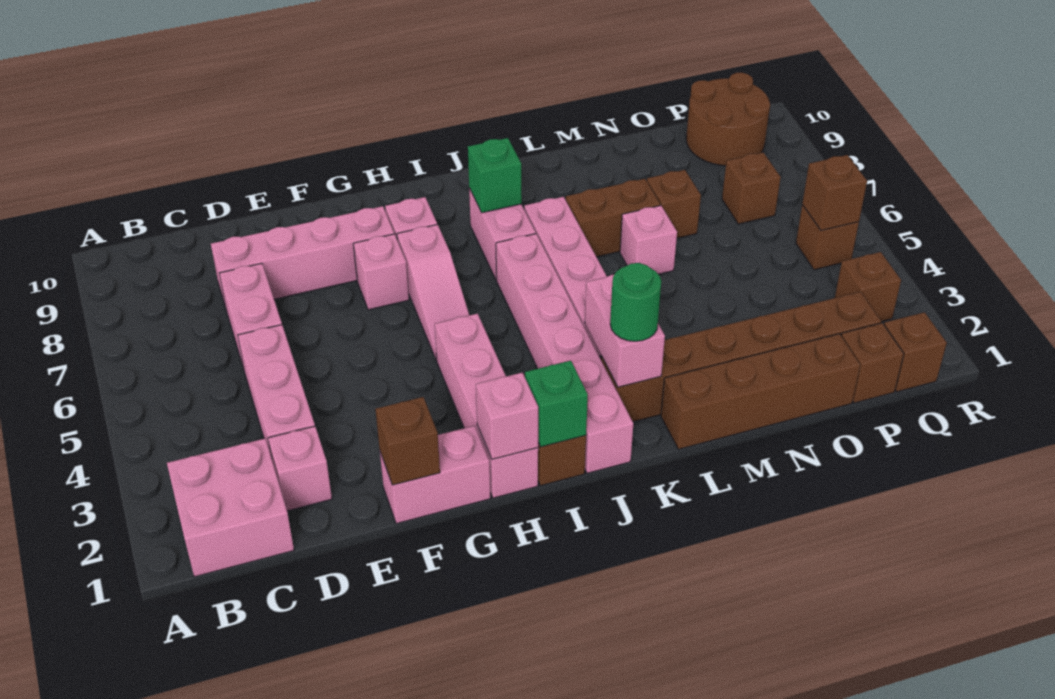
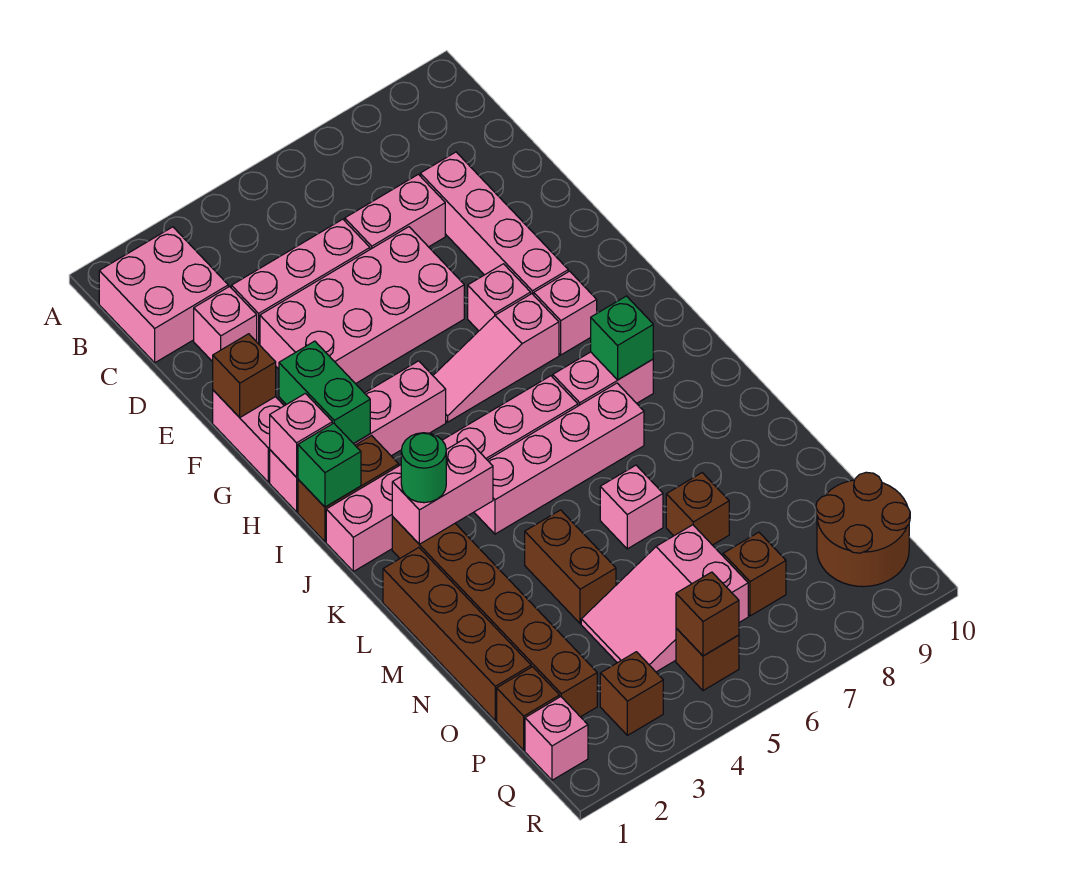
none -> pink brick E3:F6 level 1
none -> green brick G2:H2 level 2
brown brick L7:M7 level 1 -> brown brick M4:N4 level 1
none -> pink slope O4:P6 level 1 top 6
brown brick Q1 level 1 -> pink brick Q1 level 1

